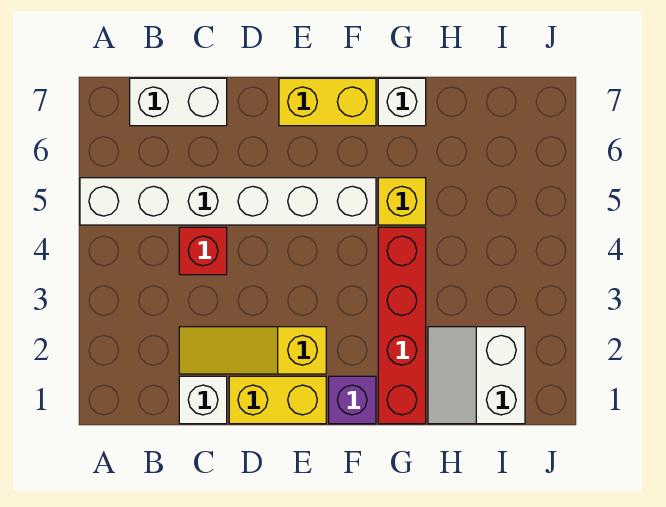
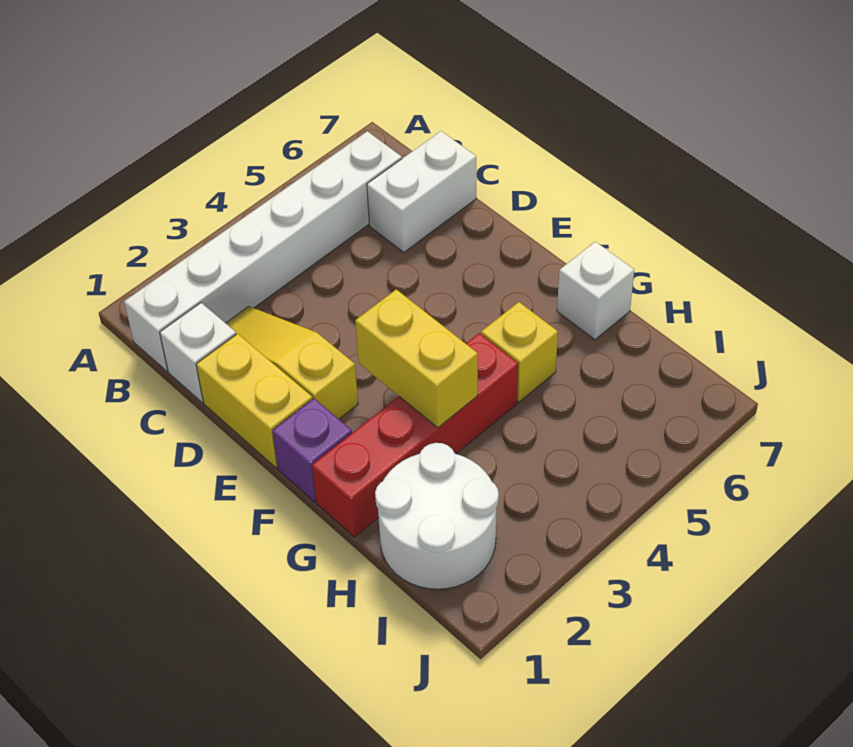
white brick A5:F5 level 1 -> white brick B1:B6 level 1
white brick B7:C7 level 1 -> white brick C6:C7 level 1
red brick C4 level 1 -> none
yellow brick E7:F7 level 1 -> yellow brick F3:G3 level 2
white slope H1:I2 level 1 top I -> white round brick H1:I2 level 1

